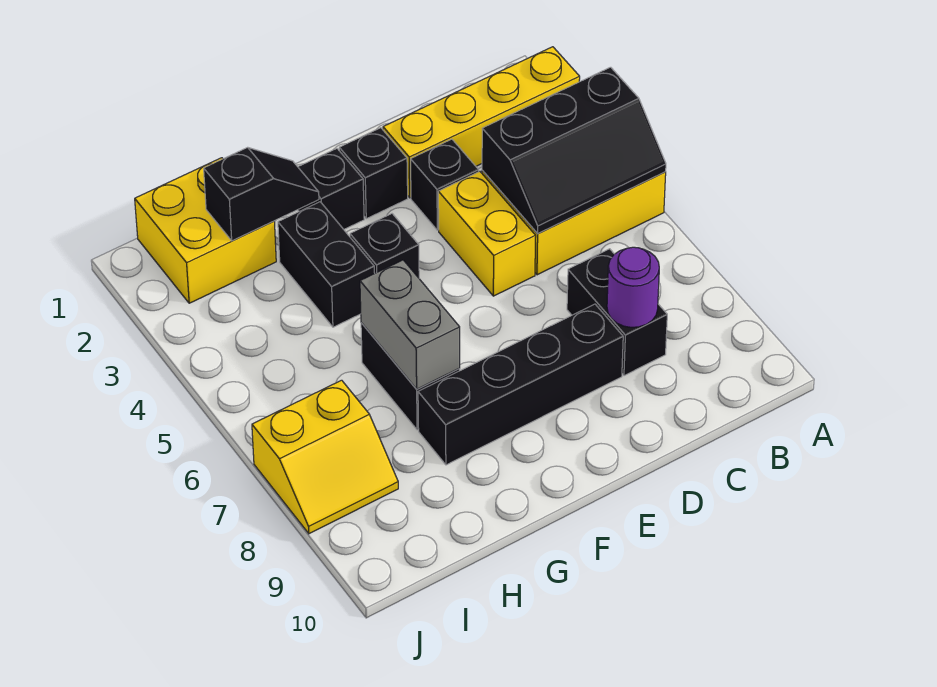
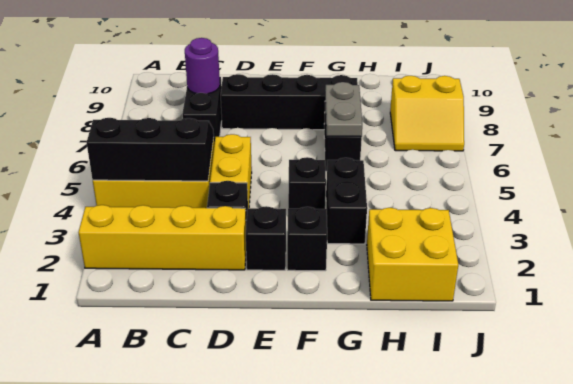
black slope G2:H2 level 2 top H -> none
grey brick G6:G7 level 2 -> grey plate G6:G7 level 2
yellow slope I7:J8 level 1 top 7 -> yellow slope I7:J8 level 1 top 8

